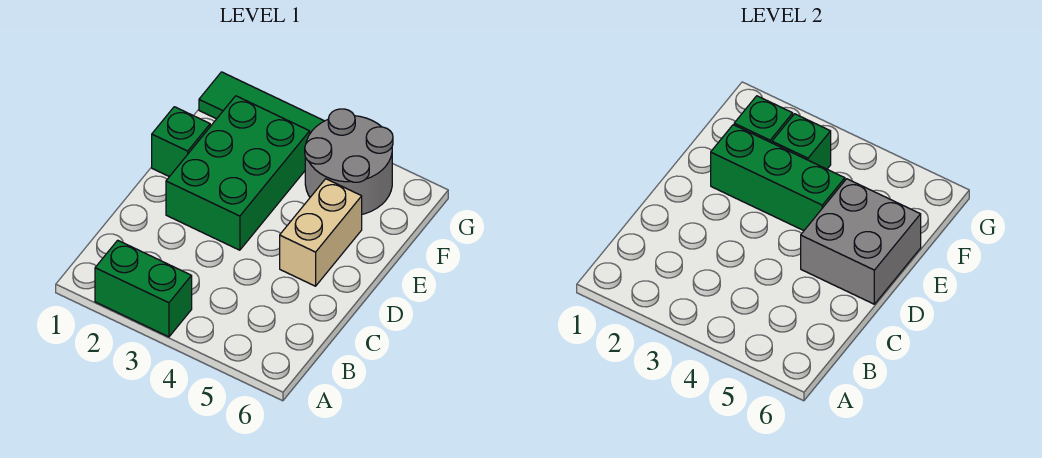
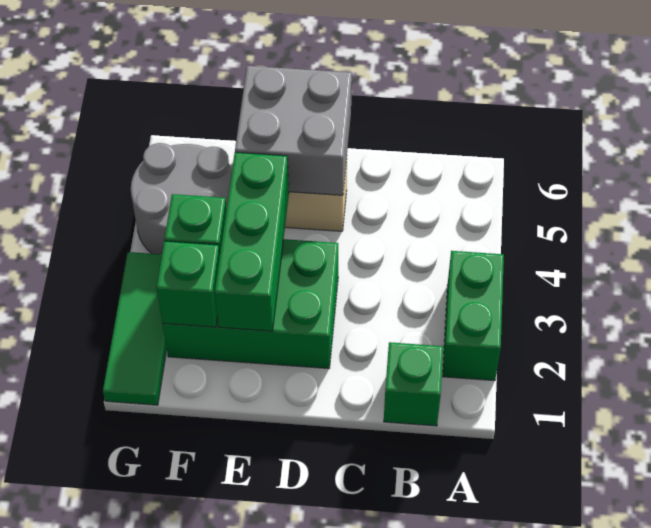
green brick E1 level 1 -> green brick B1 level 1

